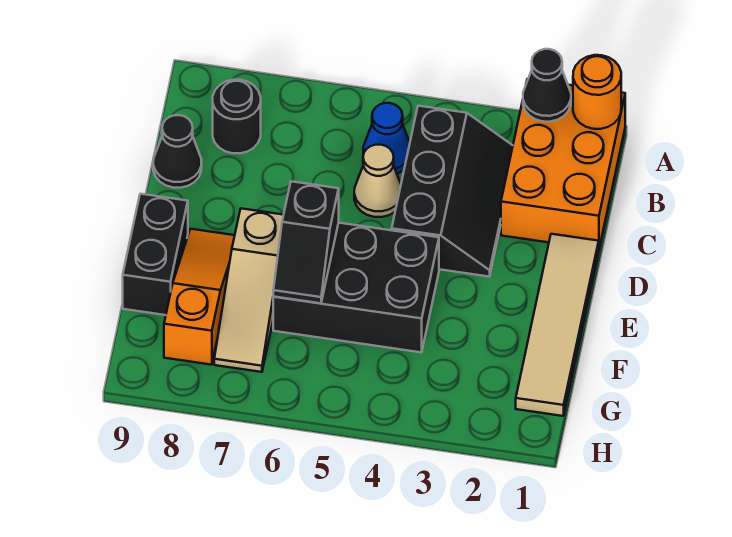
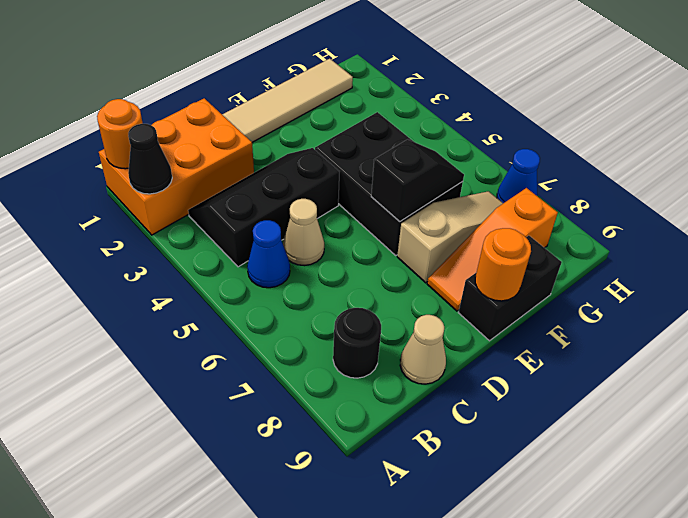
black cone C9 level 1 -> tan cone C9 level 1
none -> orange round brick E9 level 2
none -> blue cone H7 level 1

